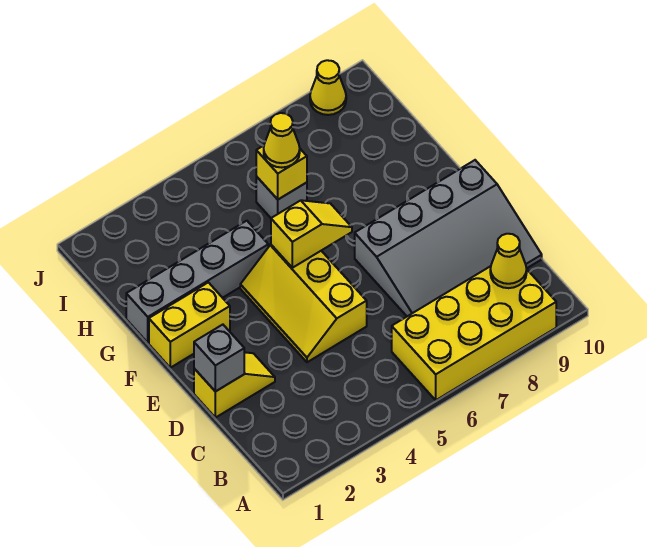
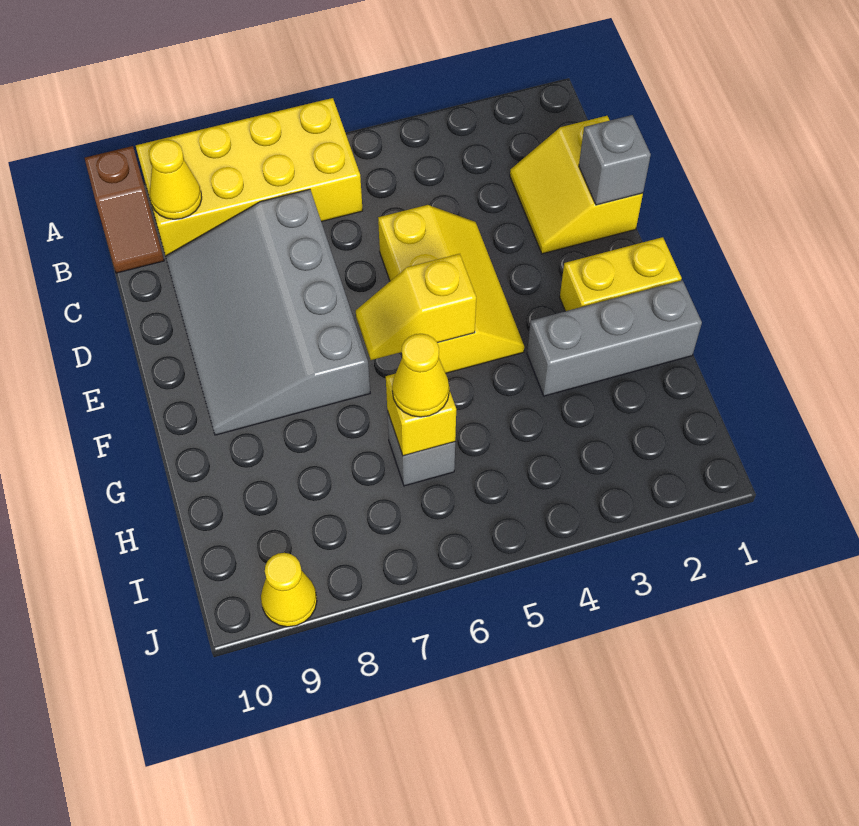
none -> brown slope A10:B10 level 1 top A
grey slope C7:E10 level 1 top E -> grey slope C7:F9 level 1 top 7
yellow slope D1:D2 level 1 top 1 -> yellow slope C1:D2 level 1 top 1
grey brick G1:G4 level 1 -> grey brick G1:G3 level 1

